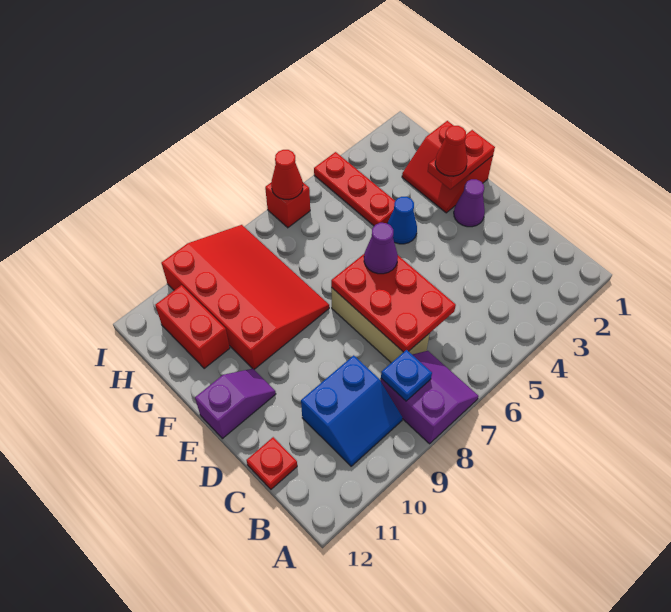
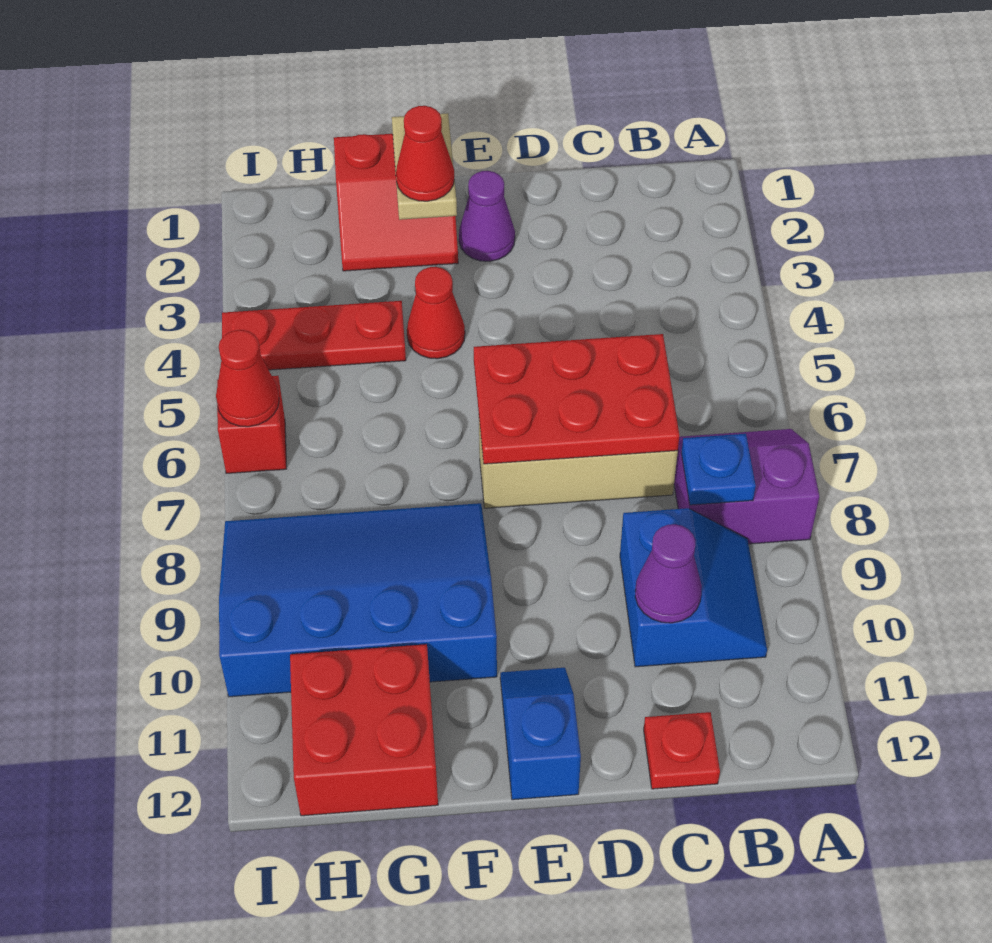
purple cone E6 level 3 -> purple cone C10 level 2
purple slope E11:E12 level 1 top 12 -> blue slope E11:E12 level 1 top 12
red plate F1:F2 level 2 -> tan plate F1:F2 level 2
blue cone F4 level 1 -> red cone F4 level 1
red slope F8:I10 level 1 top 10 -> blue slope F8:I10 level 1 top 10
red brick G11:H11 level 1 -> red brick G11:H12 level 1

